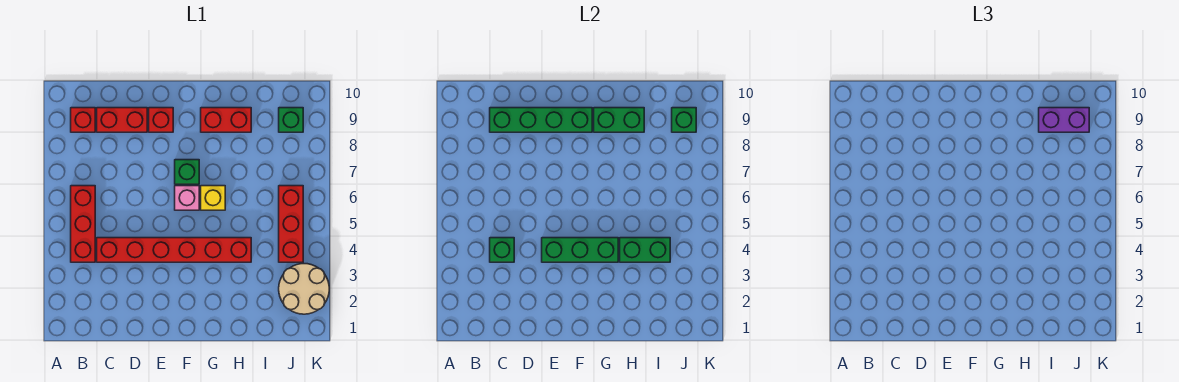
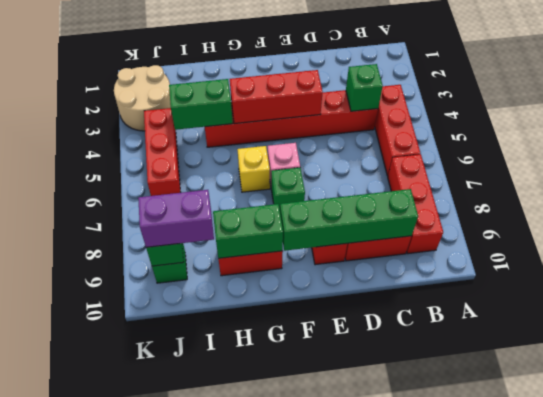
red brick B9 level 1 -> red brick B7:B9 level 1
green brick E4:G4 level 2 -> red brick E4:G4 level 2

